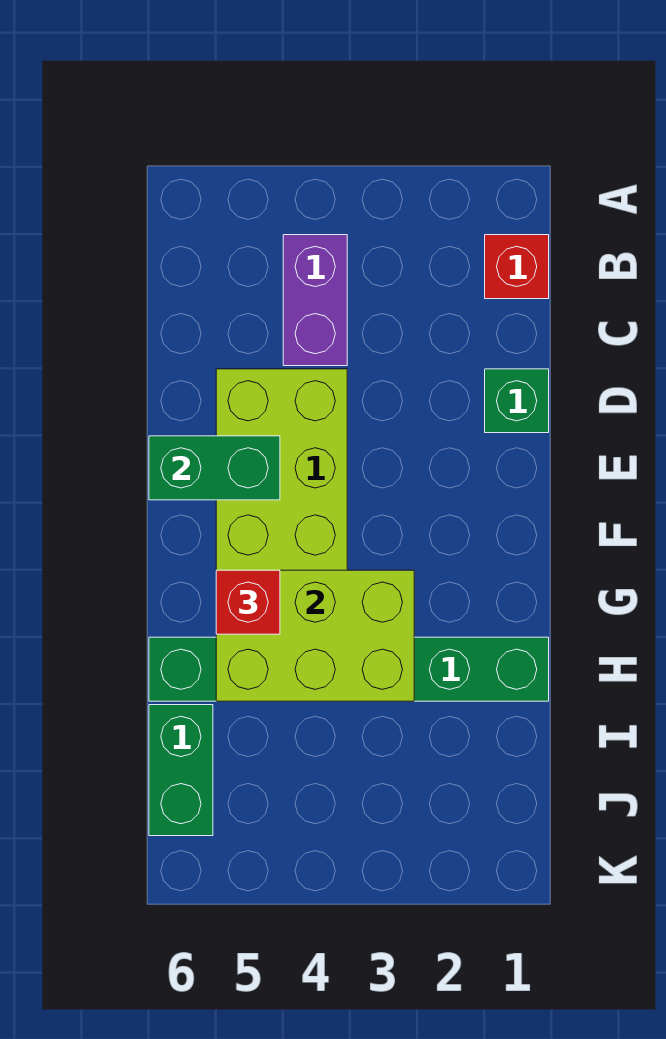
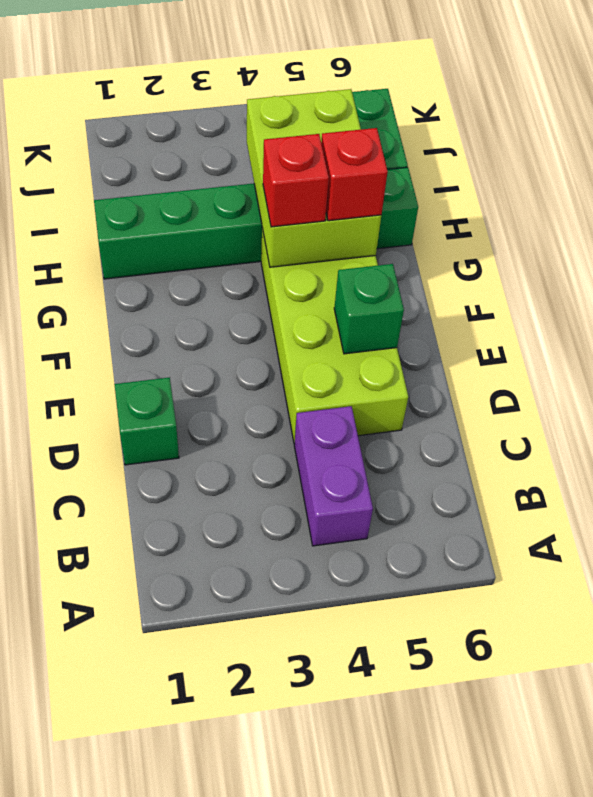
red brick B1 level 1 -> red brick G4 level 3
green brick E5:E6 level 2 -> green brick E5 level 2
lime brick G3:H5 level 2 -> lime brick G4:I5 level 2

